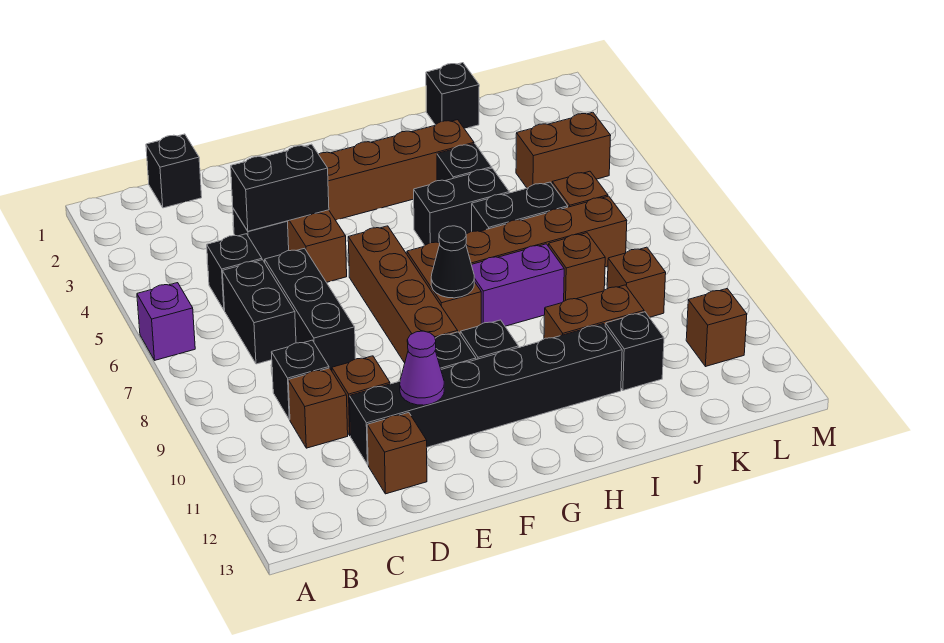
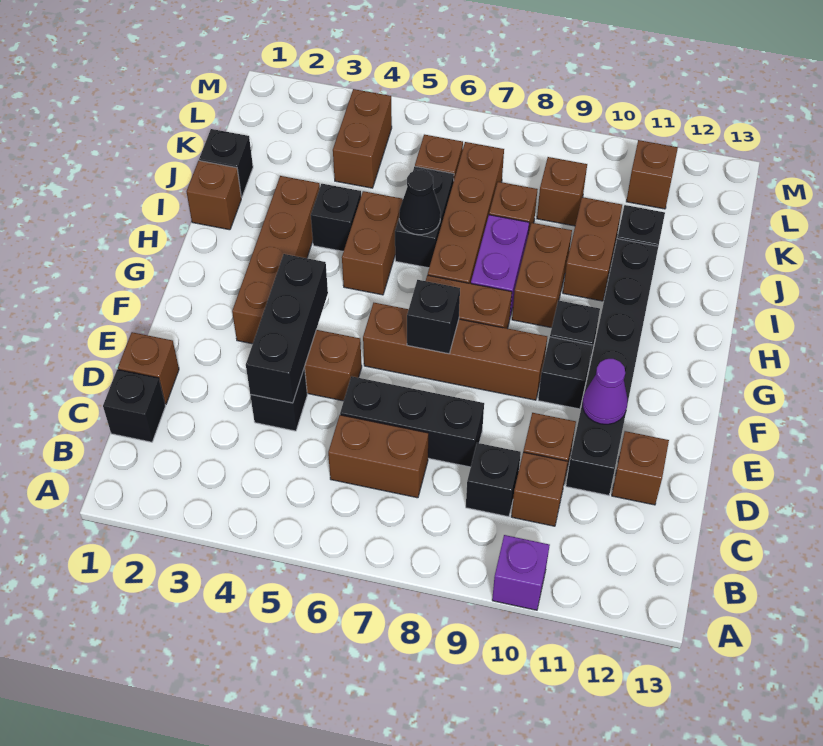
purple brick A6 level 1 -> purple brick A10 level 1
black brick C5 level 1 -> black brick F7 level 2
black brick C6:C7 level 1 -> brown brick C6:C7 level 1
none -> brown brick D1 level 1
black brick D4:E4 level 2 -> black brick D4:F4 level 2
black cone G8 level 2 -> black cone I6 level 2
black brick H5:I5 level 1 -> brown brick H5:I5 level 1
none -> brown brick H9:I9 level 1
none -> brown brick I1 level 1

